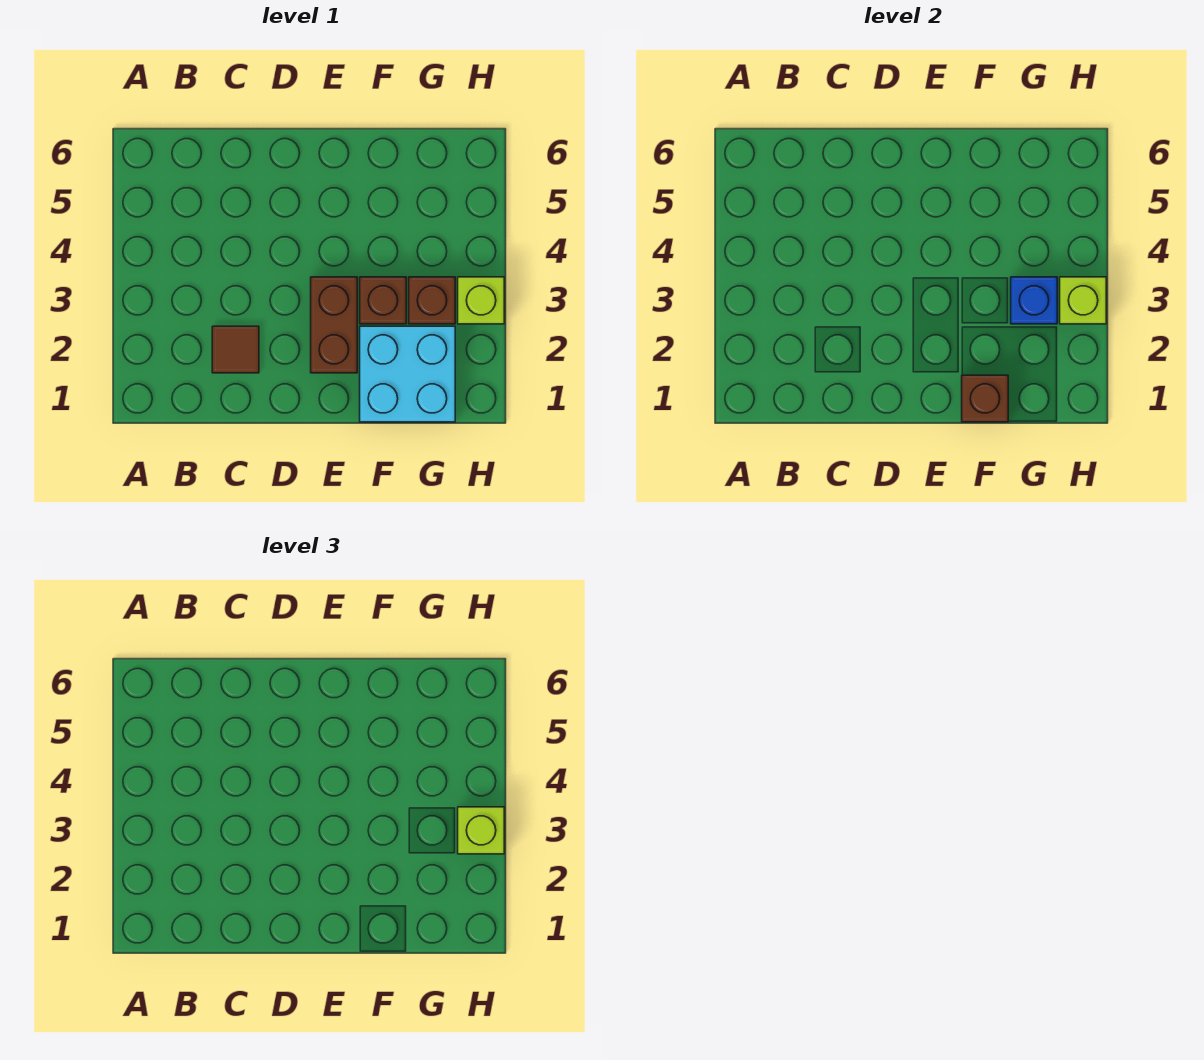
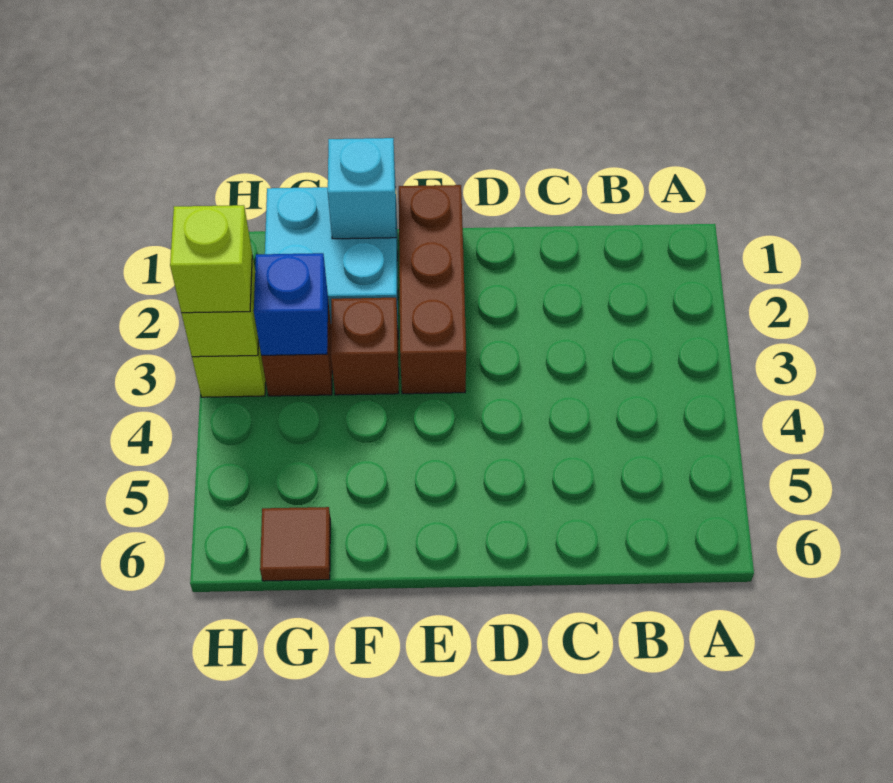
brown tile C2 level 1 -> brown tile G6 level 1
brown brick E2:E3 level 1 -> brown brick E1:E3 level 1
brown brick F1 level 2 -> cyan brick F1 level 2

